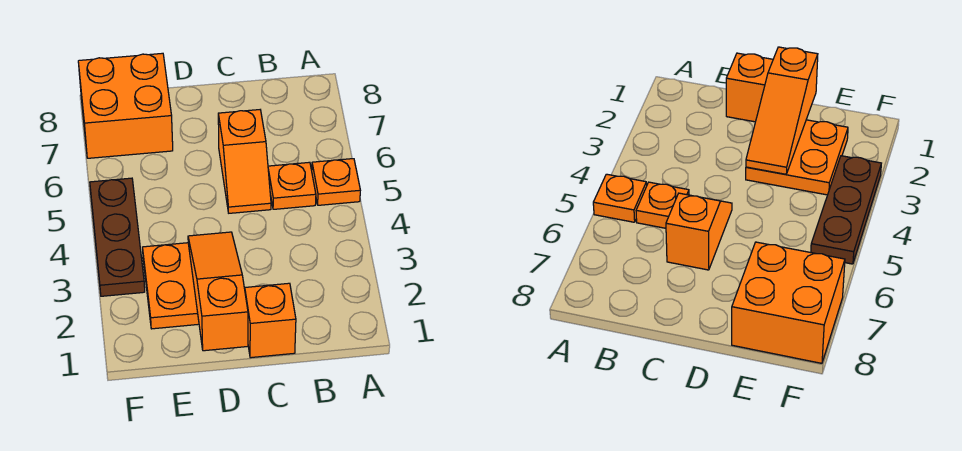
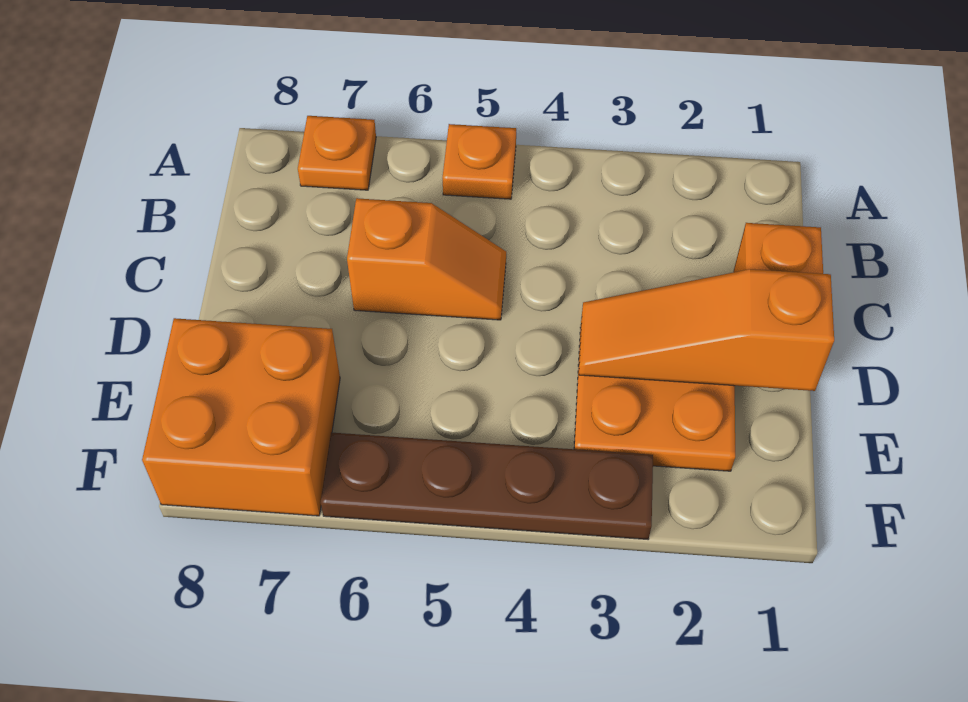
orange plate B5 level 1 -> orange plate A7 level 1
brown plate F3:F5 level 1 -> brown plate F3:F6 level 1

